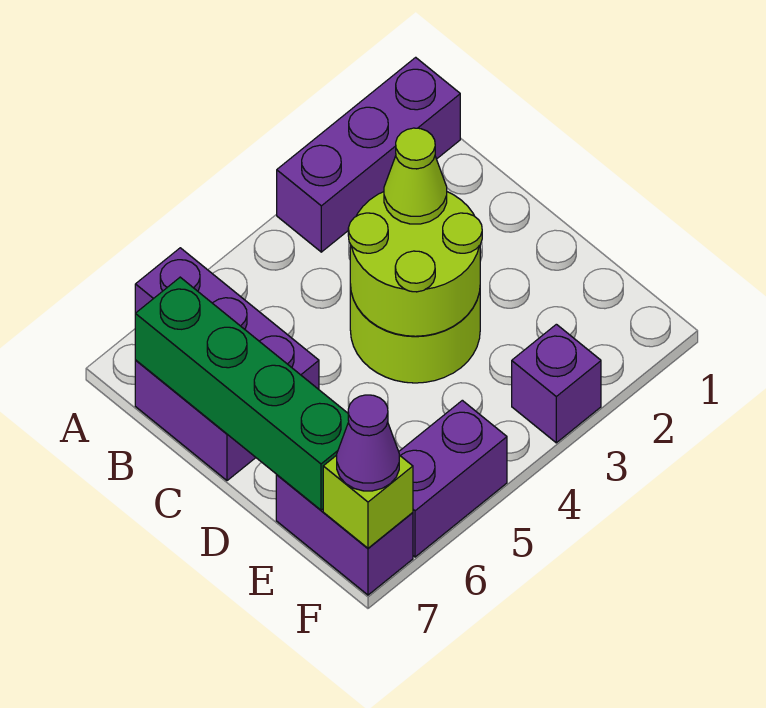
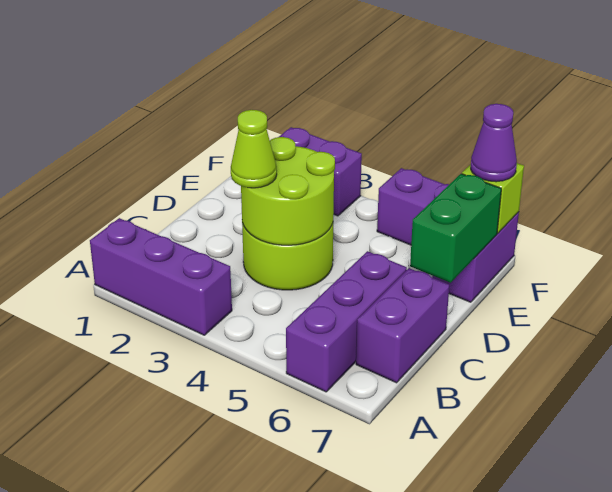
green brick B7:E7 level 2 -> green brick D7:E7 level 2
purple brick F3 level 1 -> purple brick F2:F3 level 1

